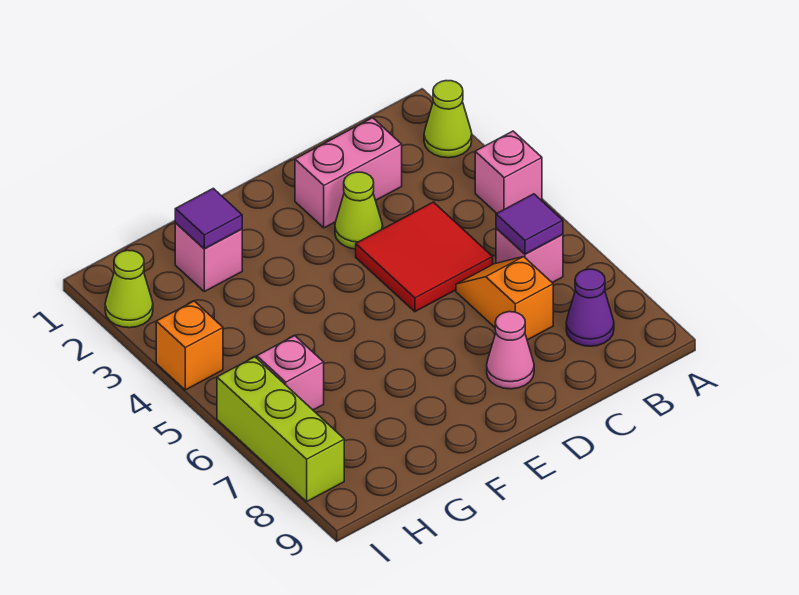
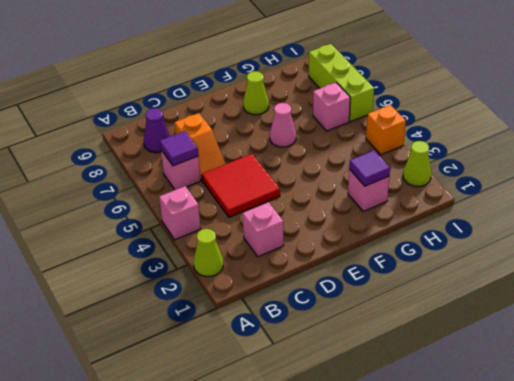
pink brick C2:D2 level 1 -> pink brick C2 level 1
lime cone D3 level 1 -> lime cone F8 level 1
pink cone D8 level 1 -> pink cone F6 level 1

